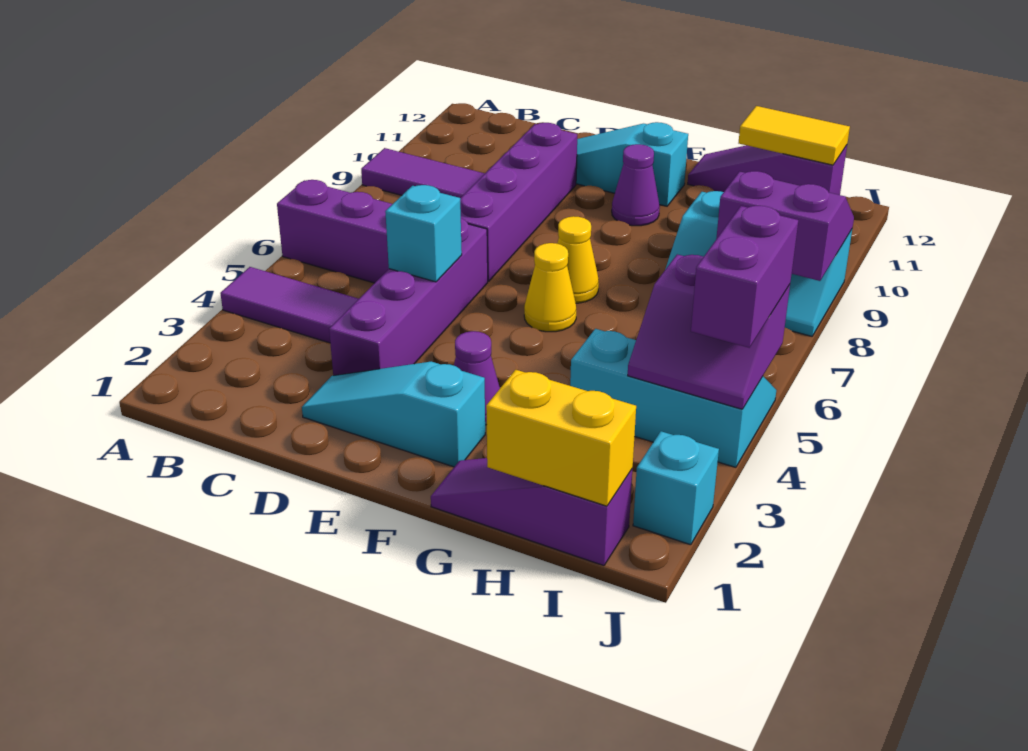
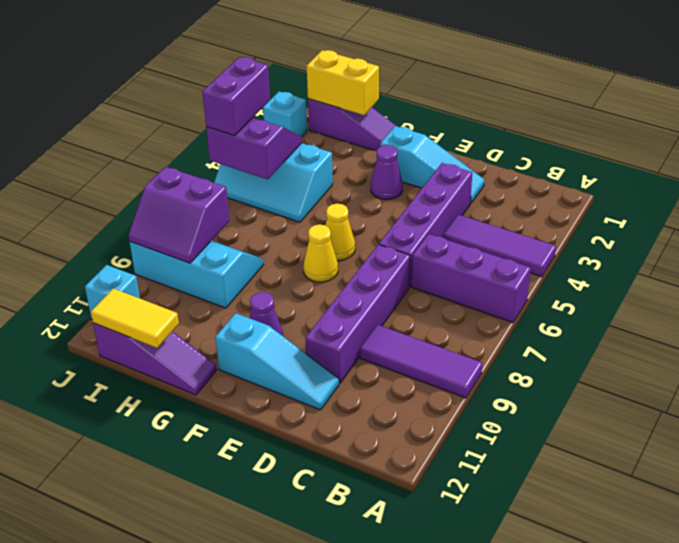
cyan brick D5 level 2 -> cyan brick J11 level 1

